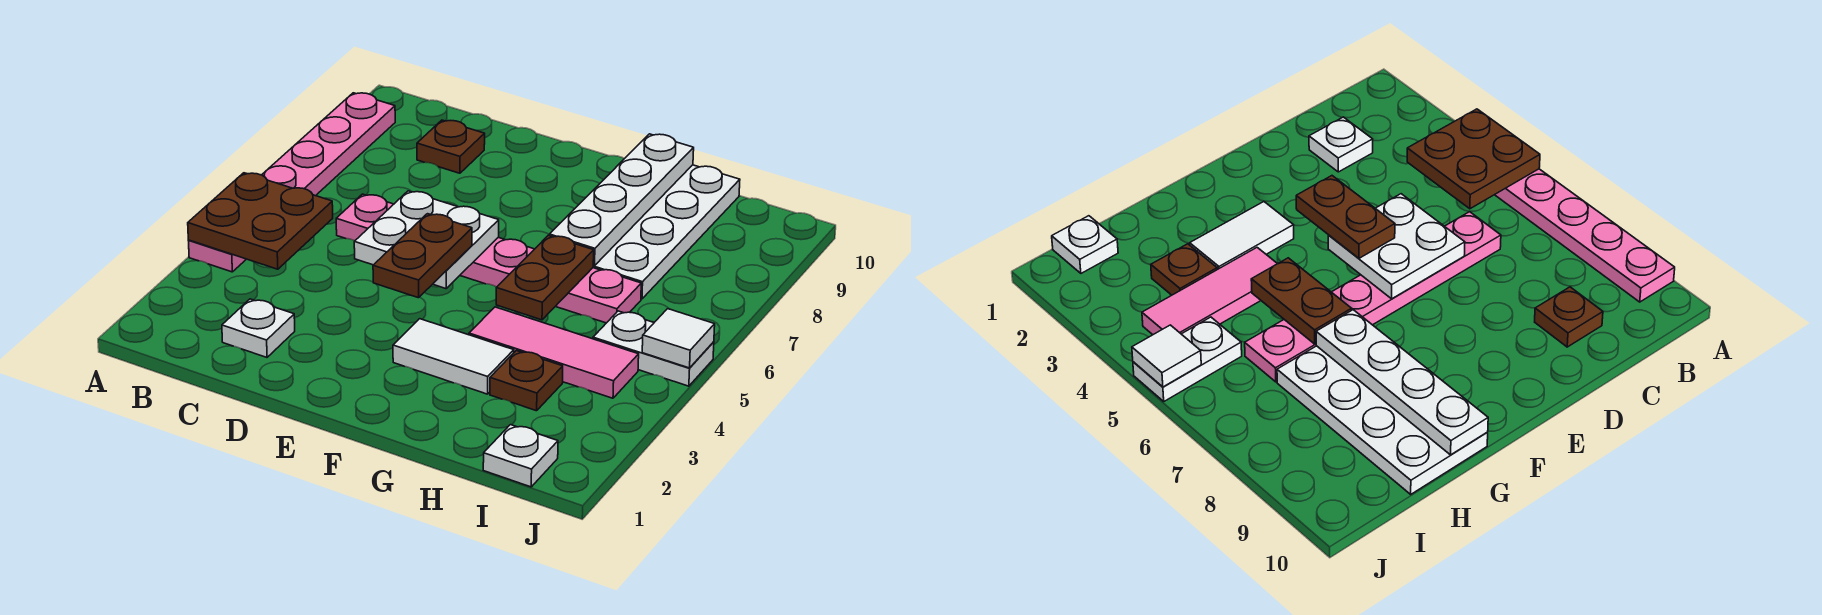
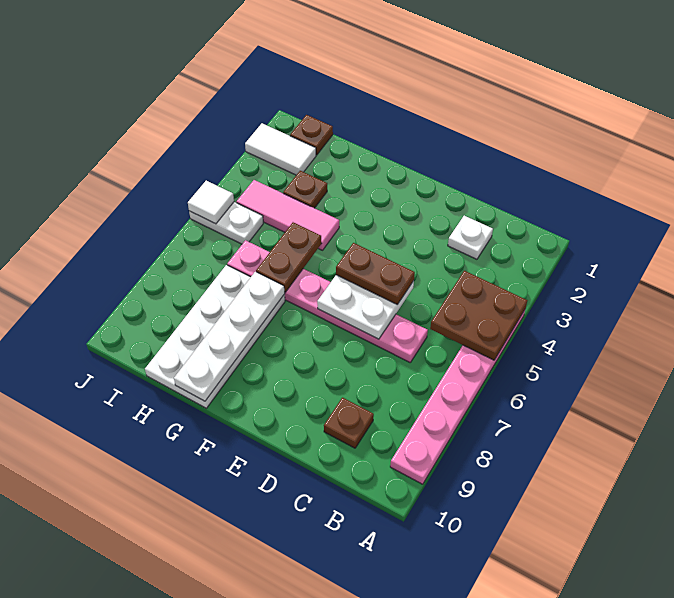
brown plate E4:E5 level 3 -> brown plate D5:E5 level 3
white tile F3:G3 level 1 -> white tile I2:J2 level 1
white plate I1 level 1 -> brown plate I1 level 1

